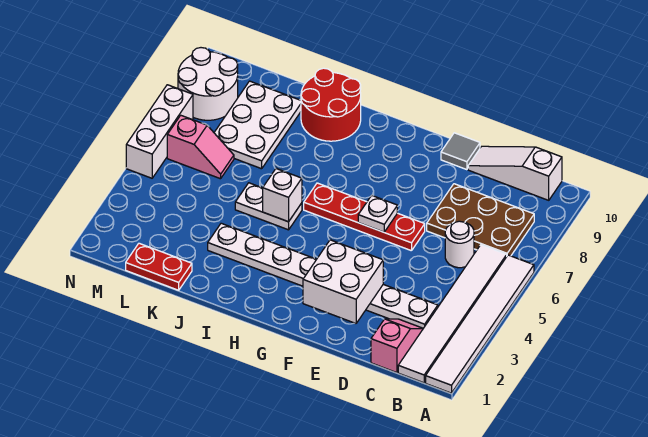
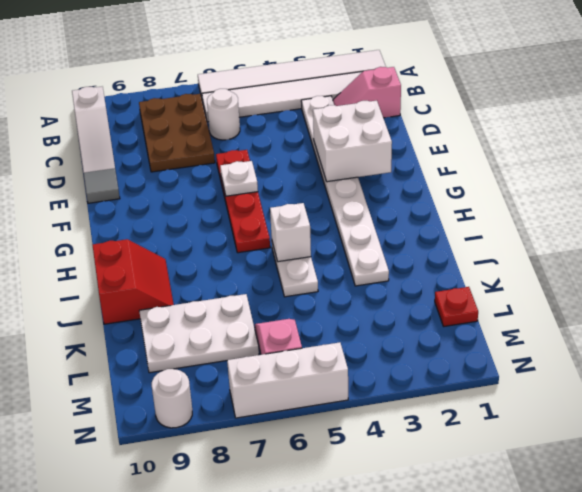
red round brick I9:J10 level 1 -> red slope I9:J10 level 1 top 10
red plate K1:L1 level 1 -> red plate L1 level 1
white round brick M8:N9 level 1 -> white round brick N9 level 1

